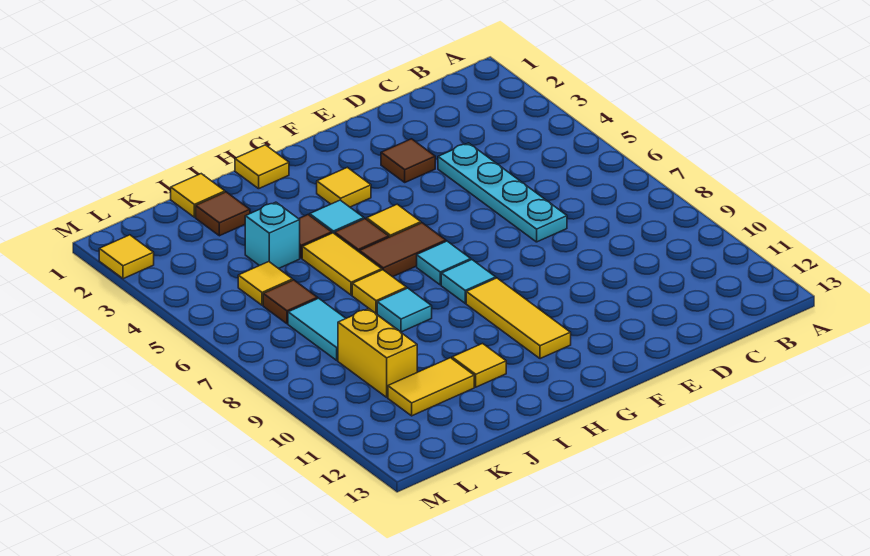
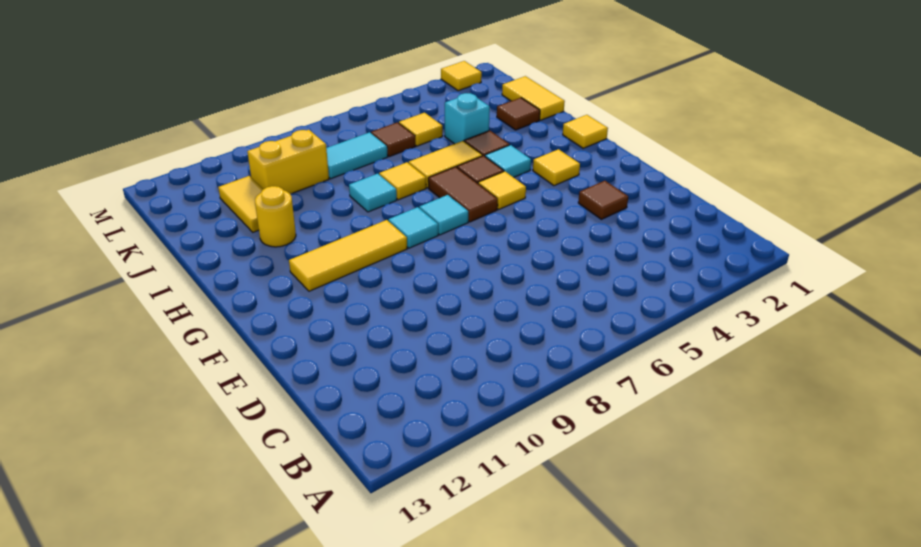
cyan plate D4:D7 level 1 -> none
yellow tile I11 level 1 -> yellow round brick I11 level 1
yellow tile J1 level 1 -> yellow tile J1:K1 level 1

